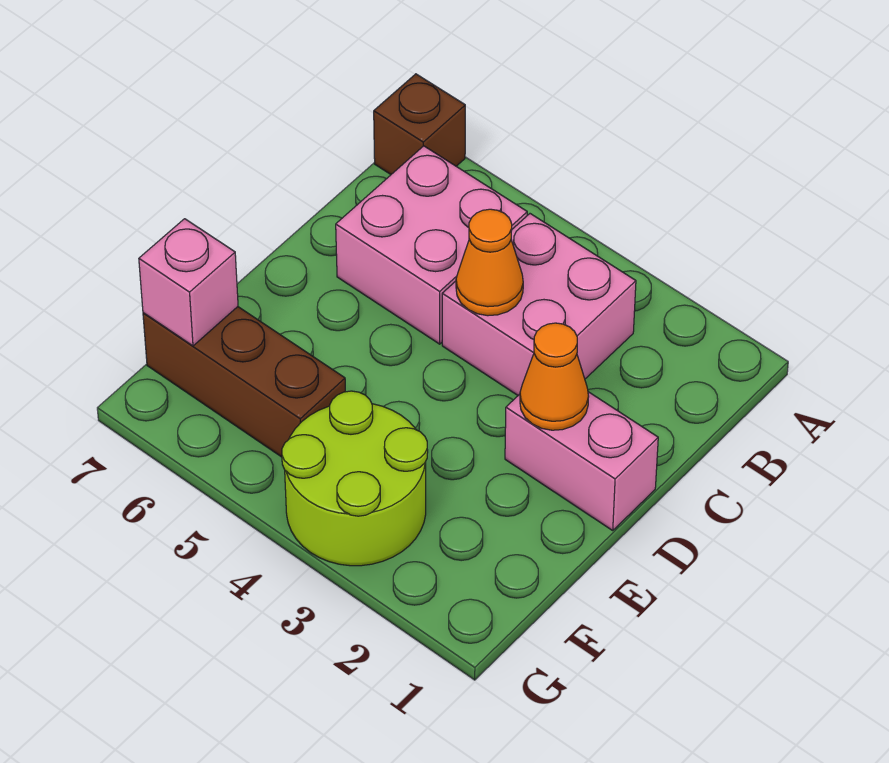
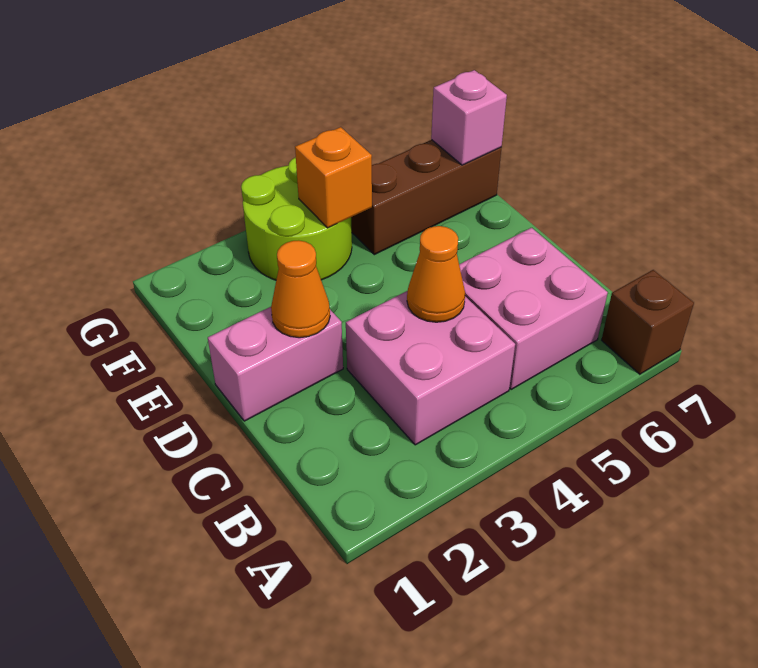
none -> orange brick F4 level 2

